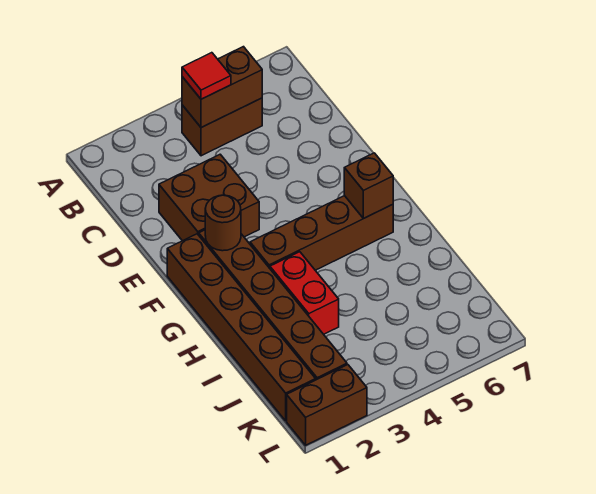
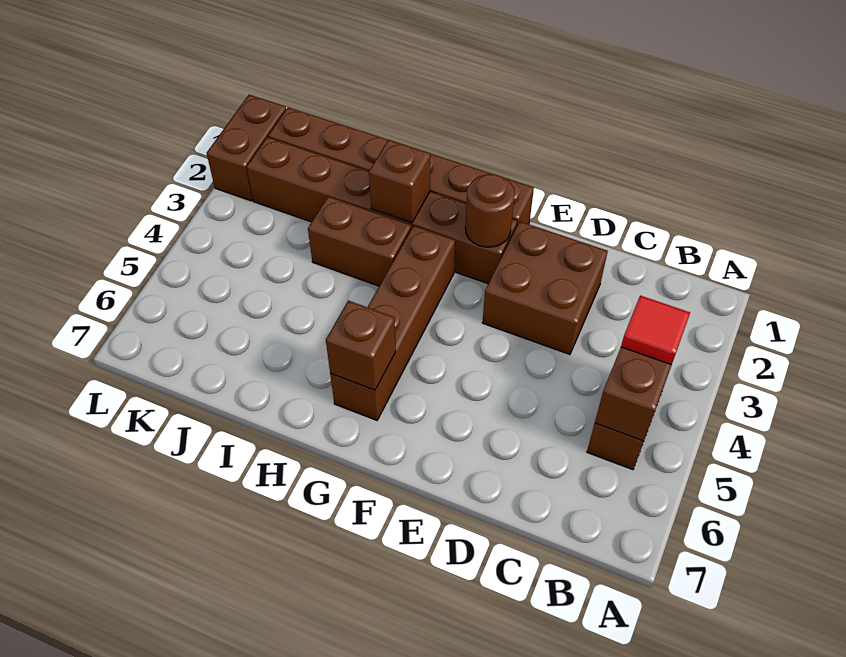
none -> brown brick H2 level 2
red brick H3:I3 level 1 -> brown brick H3:I3 level 1

